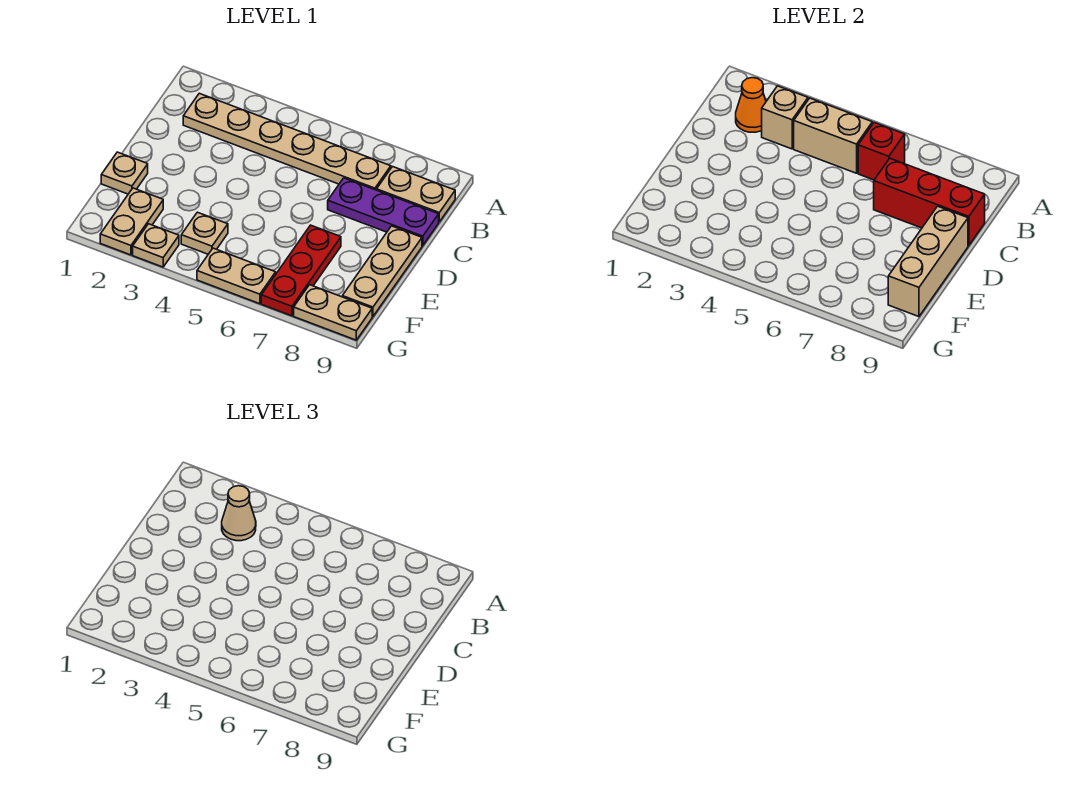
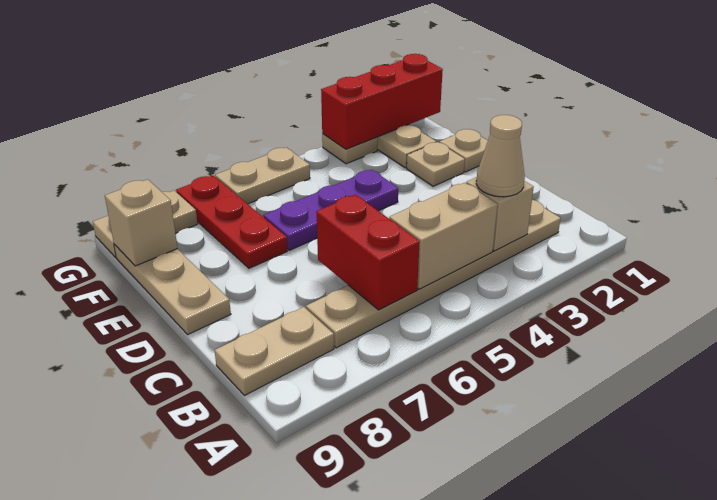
orange cone B2 level 2 -> none
red brick B6 level 2 -> red brick B6:C6 level 2
purple plate C7:C9 level 1 -> purple plate E4:E6 level 1
red brick C7:C9 level 2 -> red brick G1:G3 level 2
tan brick D9:F9 level 2 -> tan brick F9 level 2
tan plate F4 level 1 -> tan plate E2 level 1

